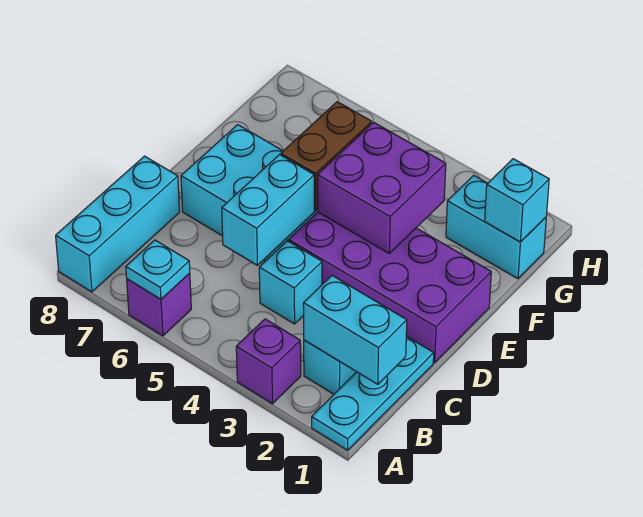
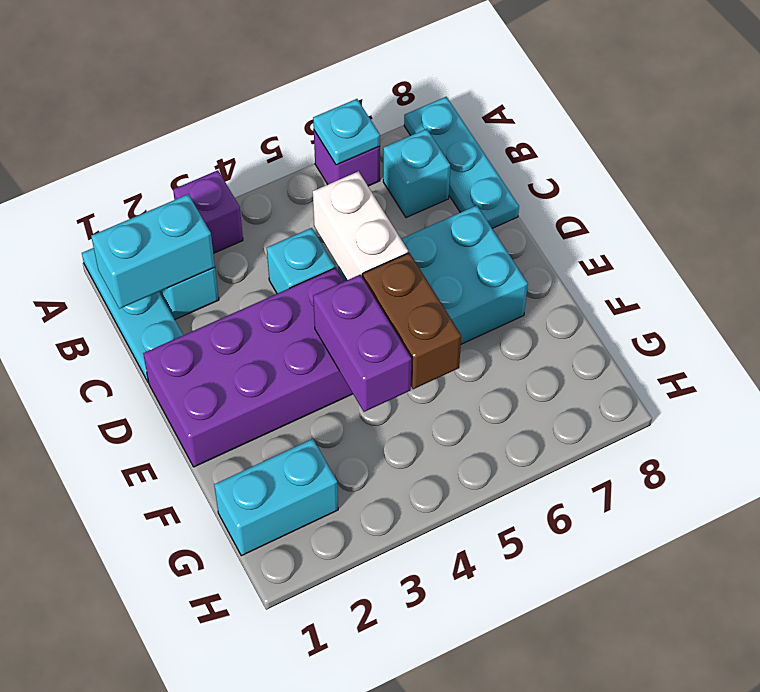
cyan brick A8:C8 level 1 -> cyan plate A8:C8 level 1
cyan brick C5:D5 level 2 -> white brick C5:D5 level 2
purple brick E3:F4 level 2 -> purple brick E4:F4 level 2
cyan brick G1 level 2 -> cyan brick B7 level 1

